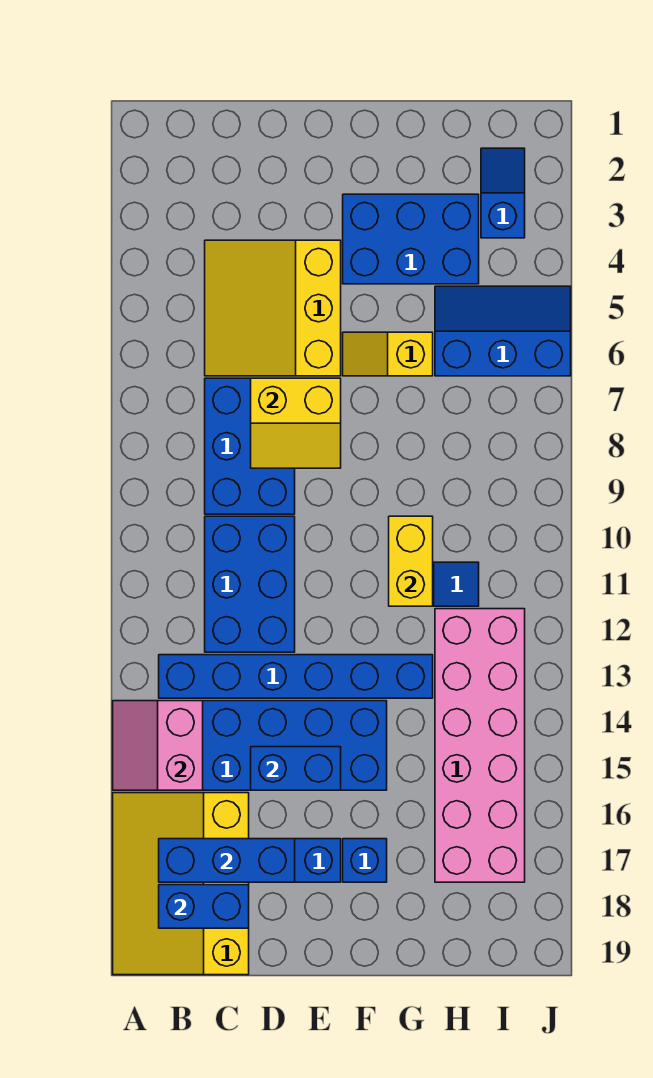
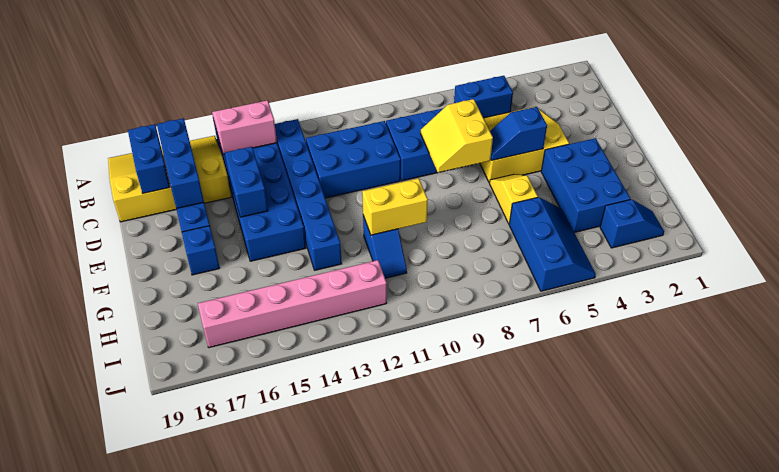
none -> blue brick B5:B6 level 1
none -> blue slope E5:E6 level 2 top 5
pink brick H12:I17 level 1 -> pink brick I12:I17 level 1

